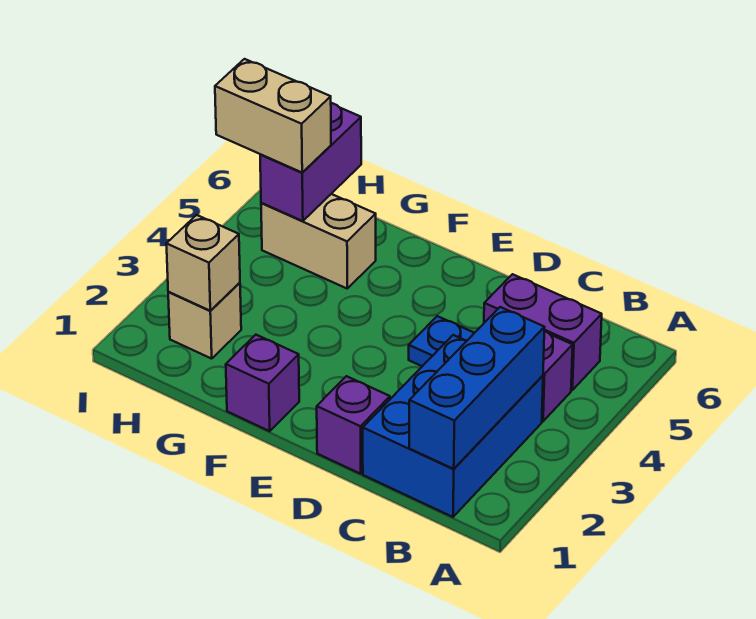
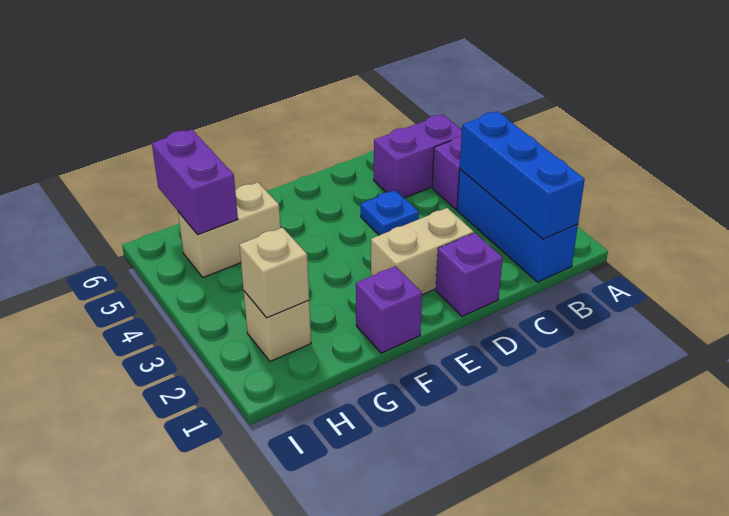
blue brick B1:C3 level 1 -> blue brick B1:B3 level 1
tan brick H5:I5 level 3 -> tan brick D2:E2 level 1

